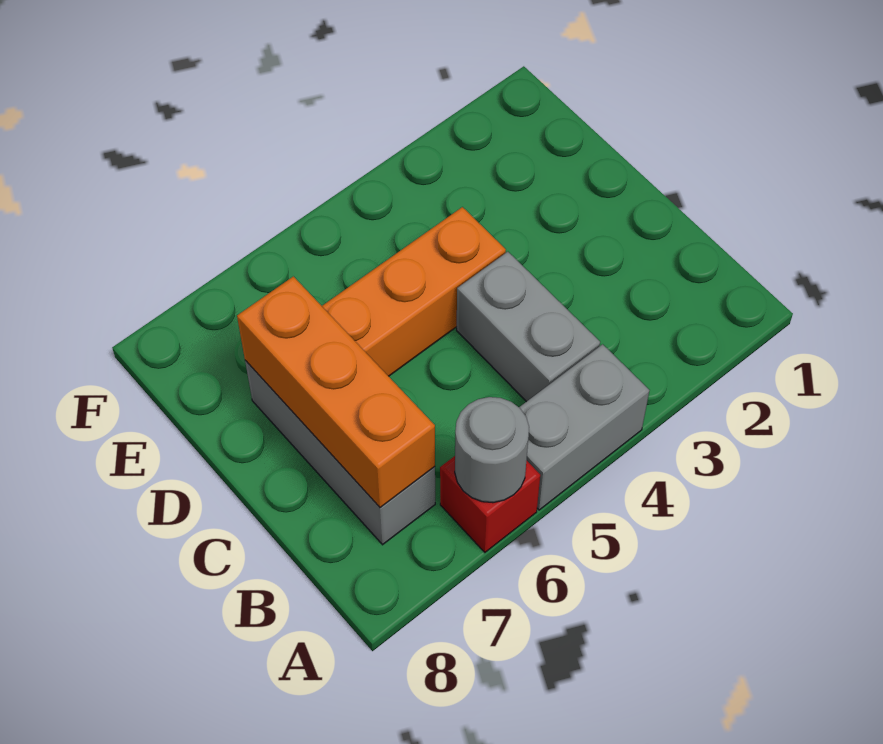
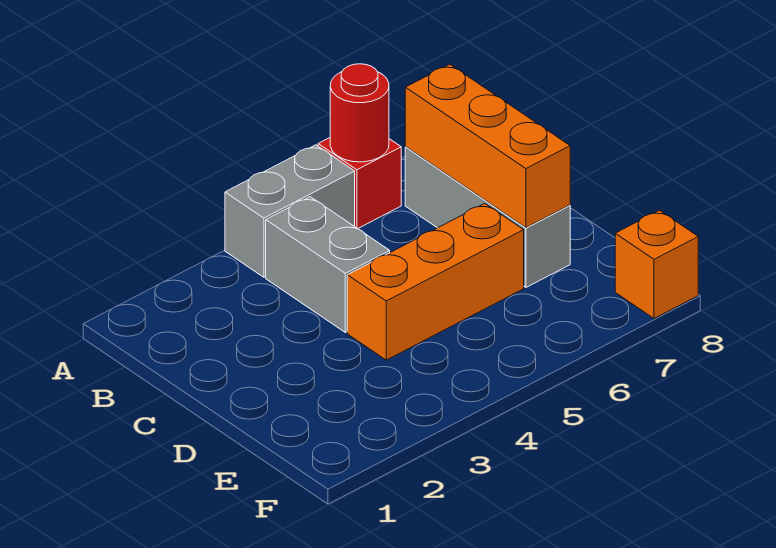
grey round brick A6 level 2 -> red round brick A6 level 2
none -> orange brick F8 level 1

